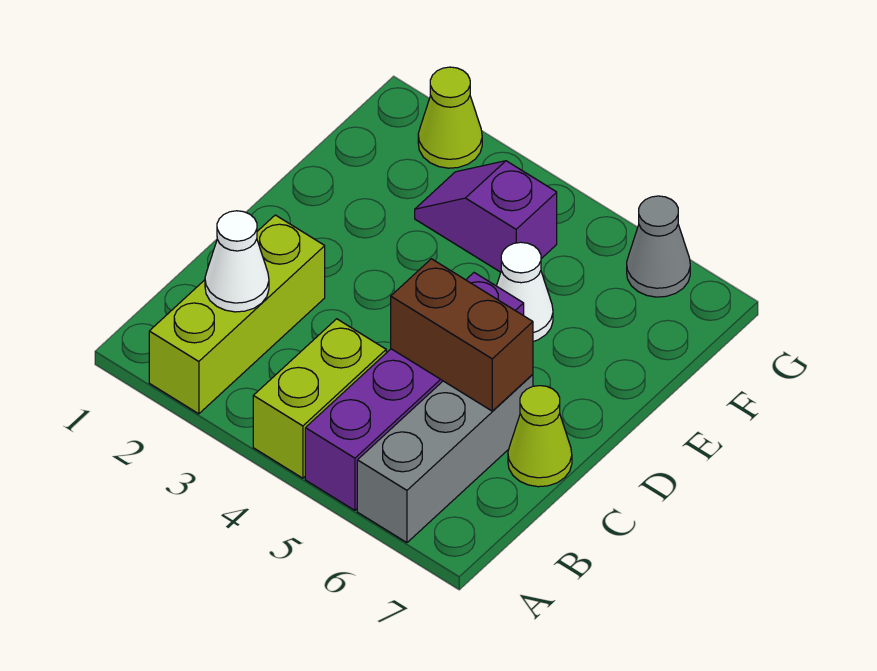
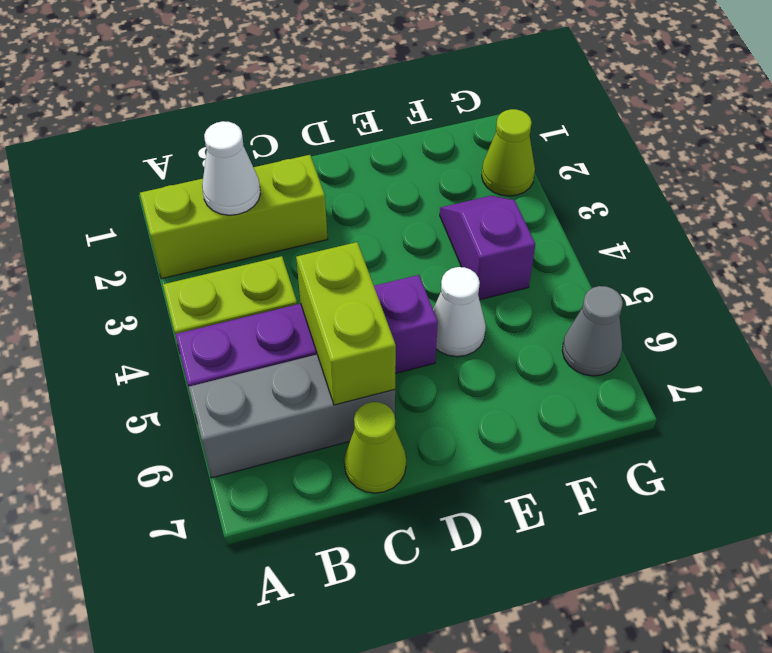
brown brick C5:C6 level 2 -> lime brick C5:C6 level 2

